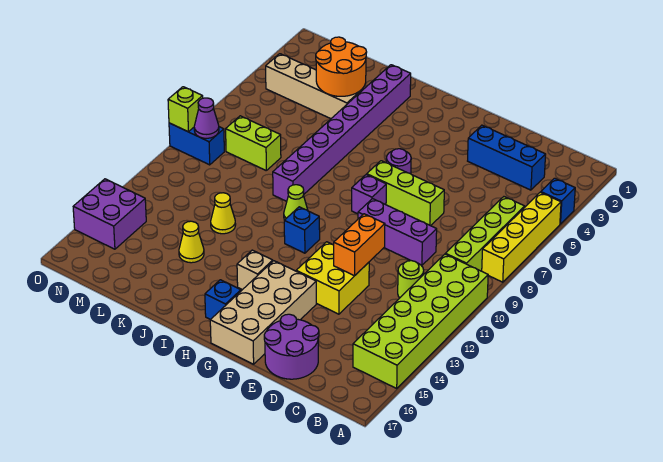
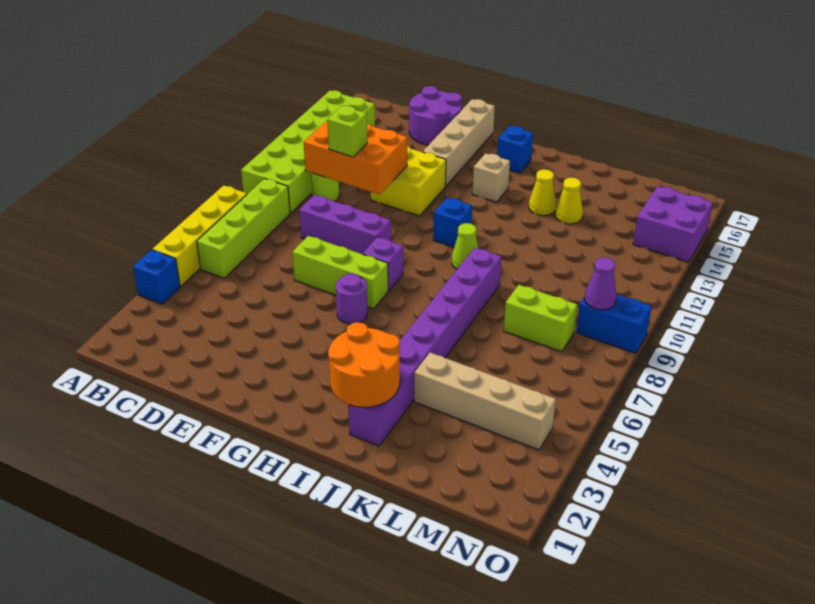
blue brick C3:E3 level 1 -> none
orange brick E11:E12 level 2 -> orange brick C11:E12 level 2
tan brick F14:G17 level 1 -> tan brick F14:F17 level 1
orange round brick K3:L4 level 2 -> orange round brick I2:J3 level 2
yellow cone K12 level 1 -> yellow cone J14 level 1
lime brick O9 level 2 -> lime brick D11 level 3

